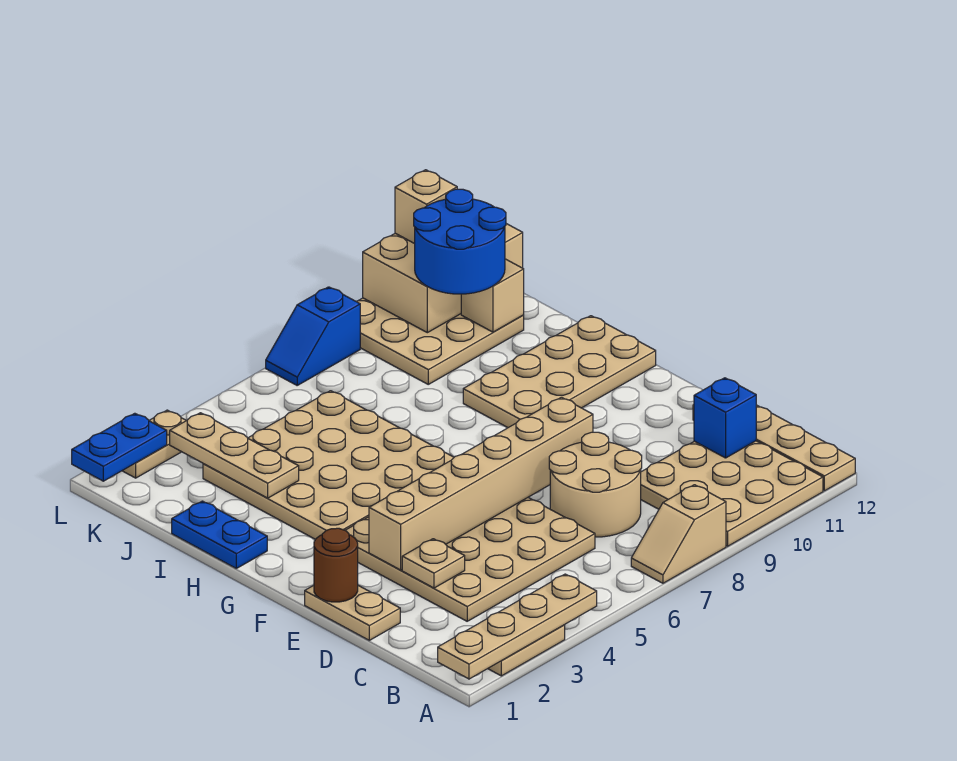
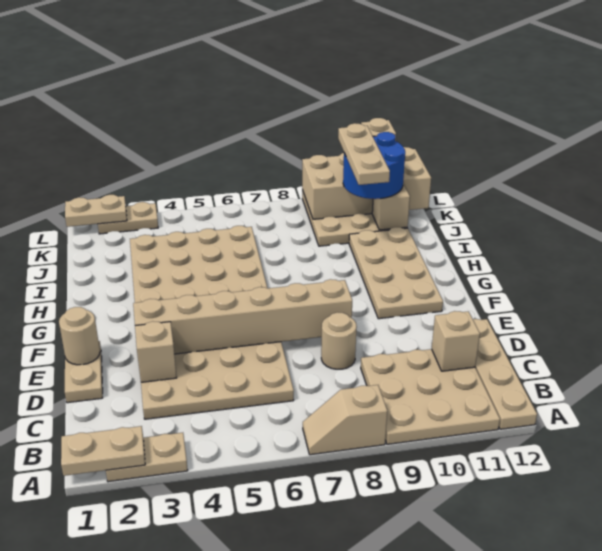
tan plate A1:A4 level 2 -> tan plate A1:A2 level 2
tan round brick C7:D8 level 1 -> tan round brick D8 level 1
blue brick C11 level 2 -> tan brick C11 level 2
tan plate D3 level 2 -> tan brick D3 level 2
brown round brick E1 level 2 -> tan round brick E1 level 2
tan plate G9:H12 level 1 -> tan plate F10:I11 level 1
blue plate H1:I1 level 1 -> none
tan plate I3:K3 level 2 -> tan plate I10:K10 level 4
tan brick K10:L12 level 2 -> tan brick K9:L12 level 2
blue plate L1:L2 level 2 -> tan plate L1:L2 level 2
blue slope L7:L8 level 1 top 8 -> none

